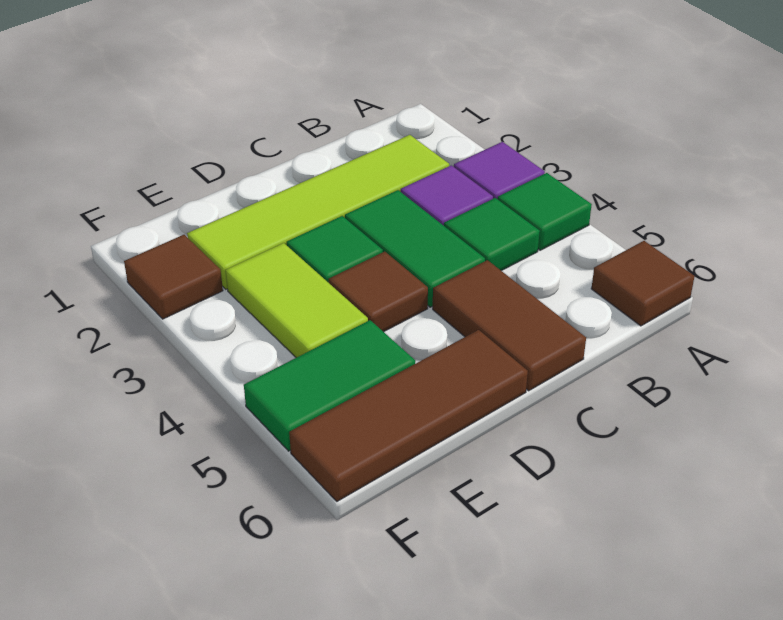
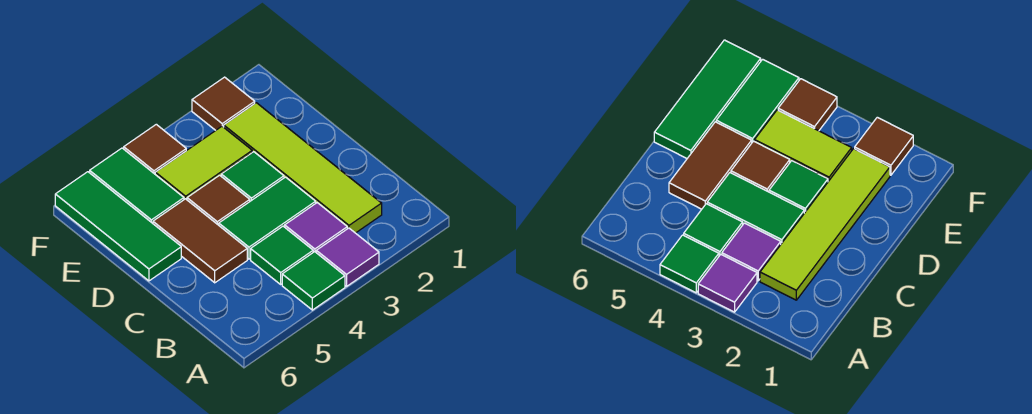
brown tile A6 level 1 -> brown tile F4 level 1
brown tile C5:C6 level 1 -> brown tile C5:D5 level 1
brown tile D6:F6 level 1 -> green tile D6:F6 level 1

